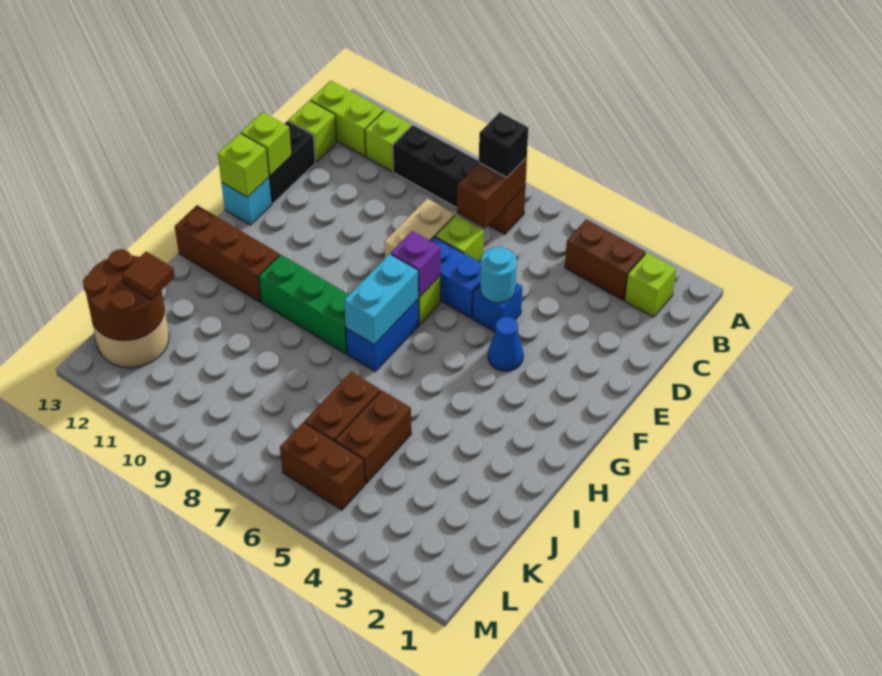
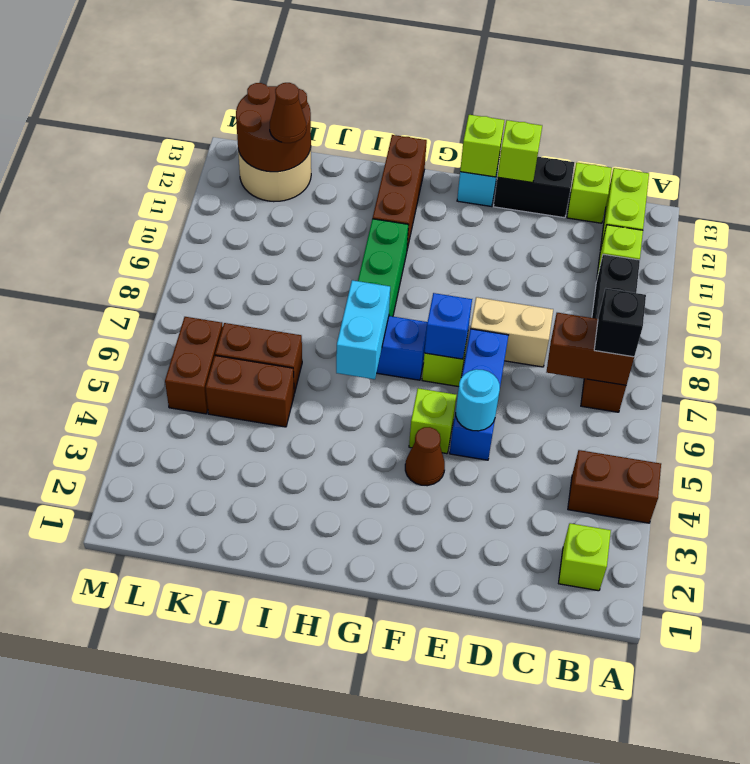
brown brick B3:B4 level 1 -> brown brick A4:B4 level 1
lime brick D7 level 1 -> lime brick F5 level 1
blue cone F4 level 1 -> brown cone F4 level 1
purple brick F7 level 2 -> blue brick F7 level 2
cyan brick G7:H7 level 2 -> cyan brick H6:H7 level 2
brown tile K12 level 3 -> brown cone K12 level 3

